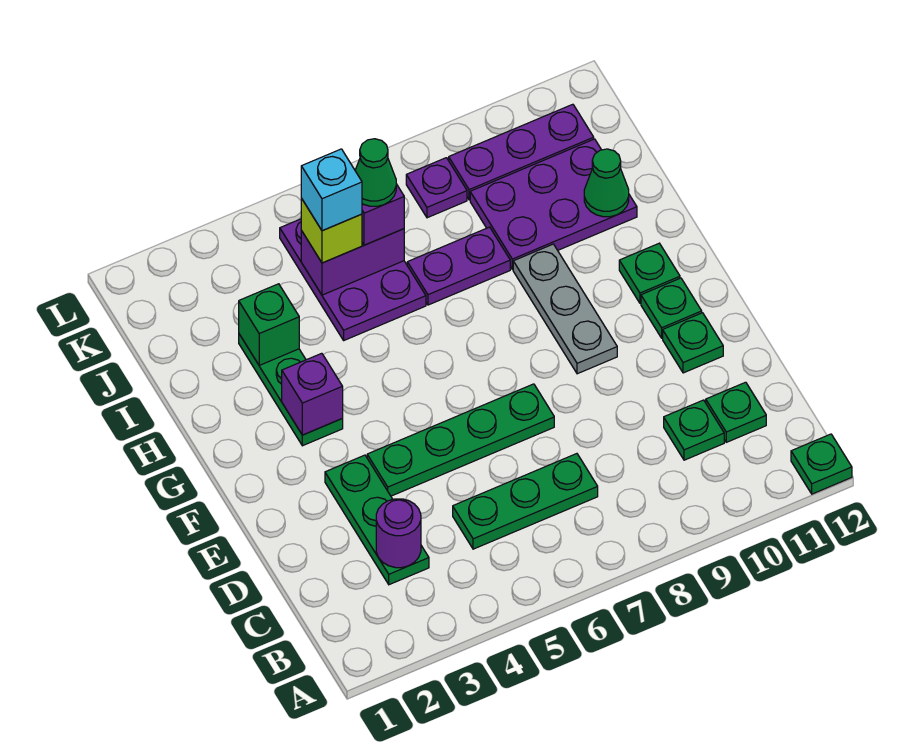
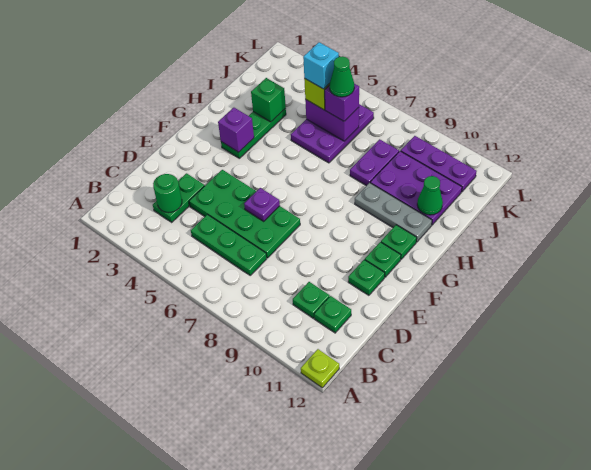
green plate A12 level 1 -> lime plate A12 level 1
green plate C3:E3 level 1 -> green plate C3:D3 level 1
purple round brick C3 level 2 -> green round brick C3 level 2
green plate E4:E7 level 1 -> green plate D4:E7 level 1
grey plate F9:H9 level 1 -> grey plate H9:H11 level 1
purple plate I7:I8 level 1 -> purple plate I8:J8 level 1
purple plate K8 level 1 -> purple plate E6 level 2

